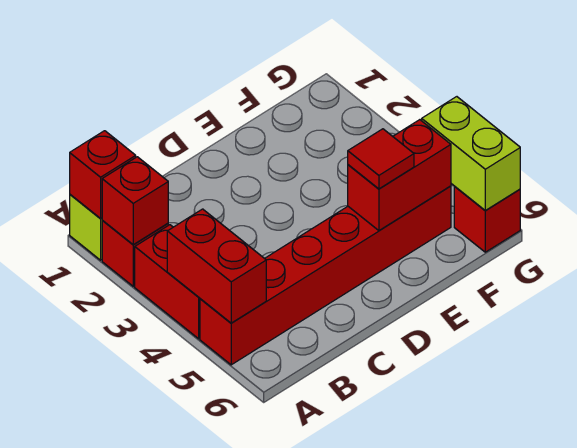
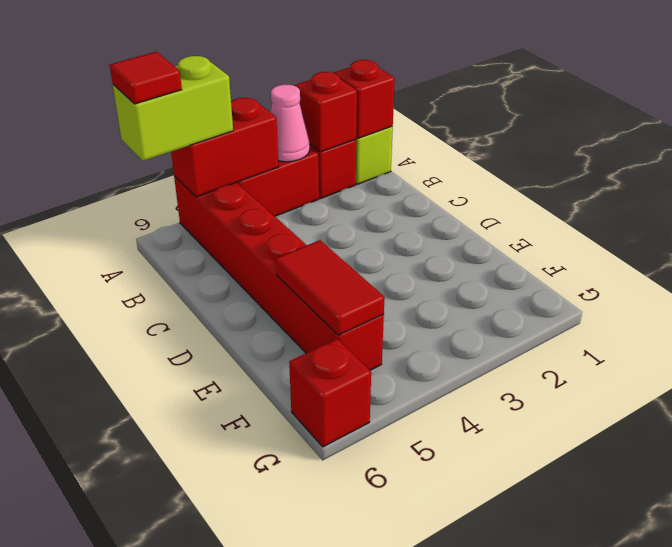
none -> pink cone A3 level 2
red brick E5:F5 level 2 -> red tile E5:F5 level 2
red tile E5 level 3 -> red tile A6 level 4
lime brick G5:G6 level 2 -> lime brick A5:A6 level 3

